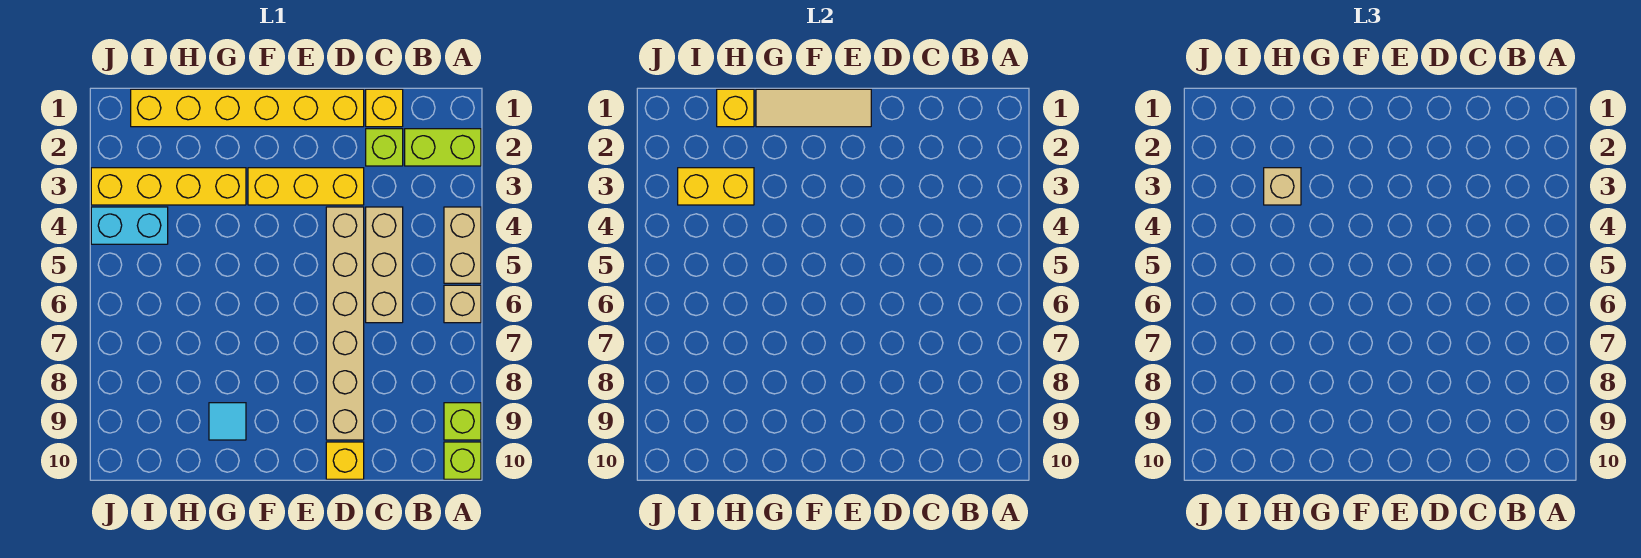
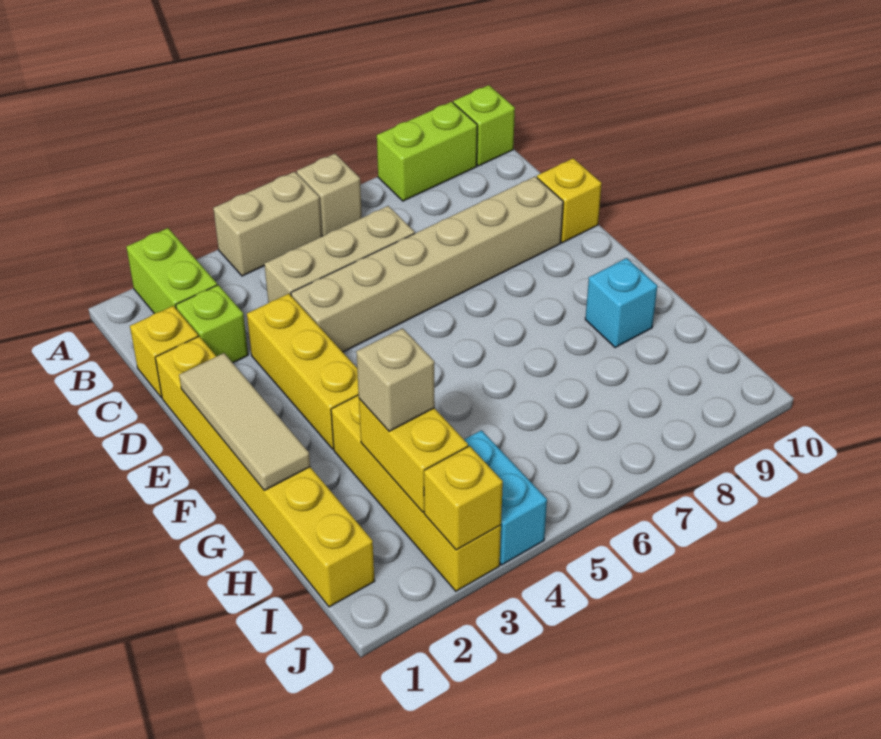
lime brick A9 level 1 -> lime brick A8:A9 level 1
cyan tile G9 level 1 -> cyan brick G9 level 1
yellow brick H1 level 2 -> yellow brick J3 level 2

